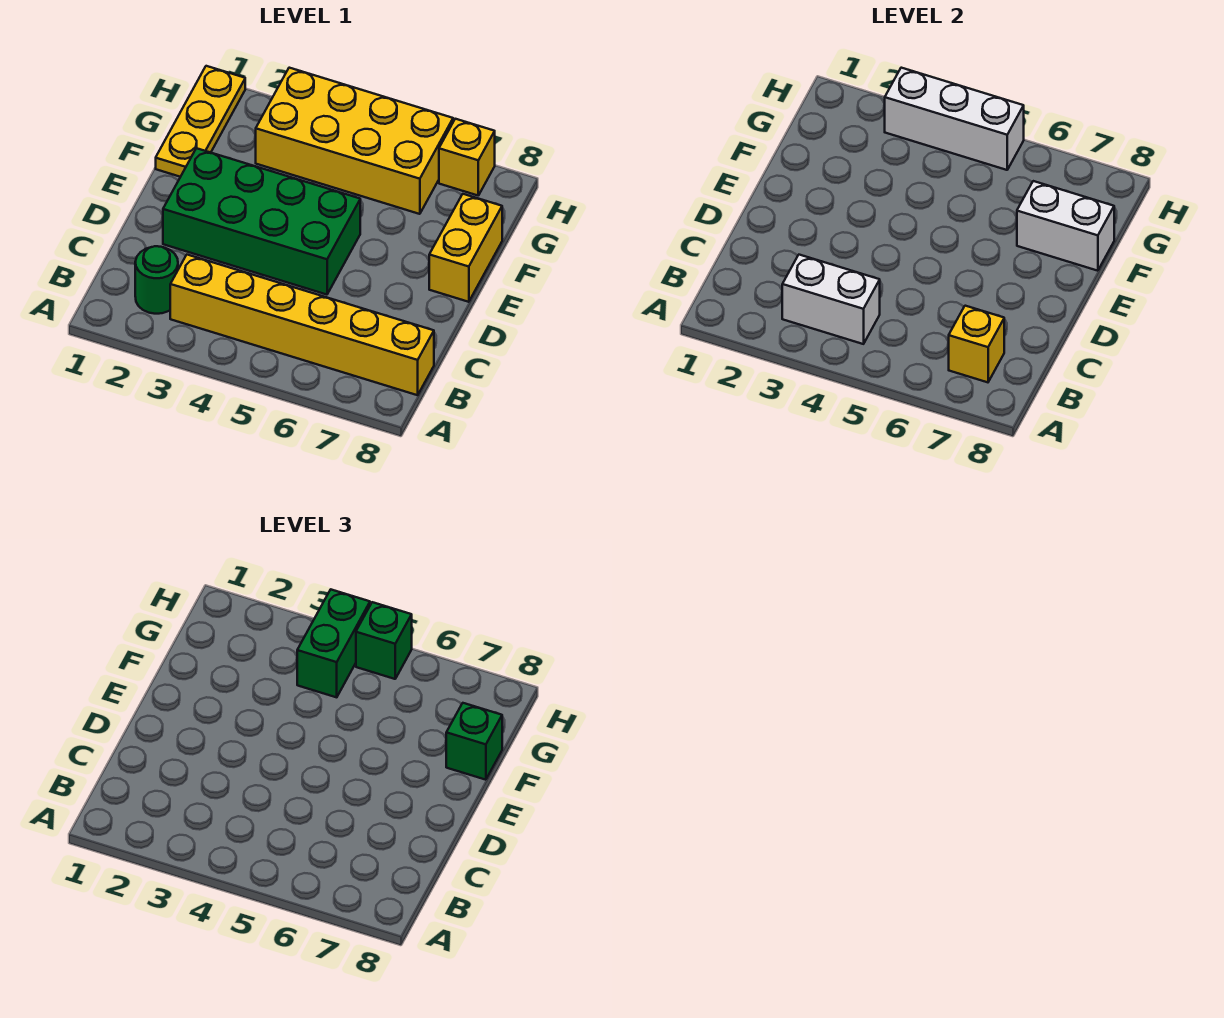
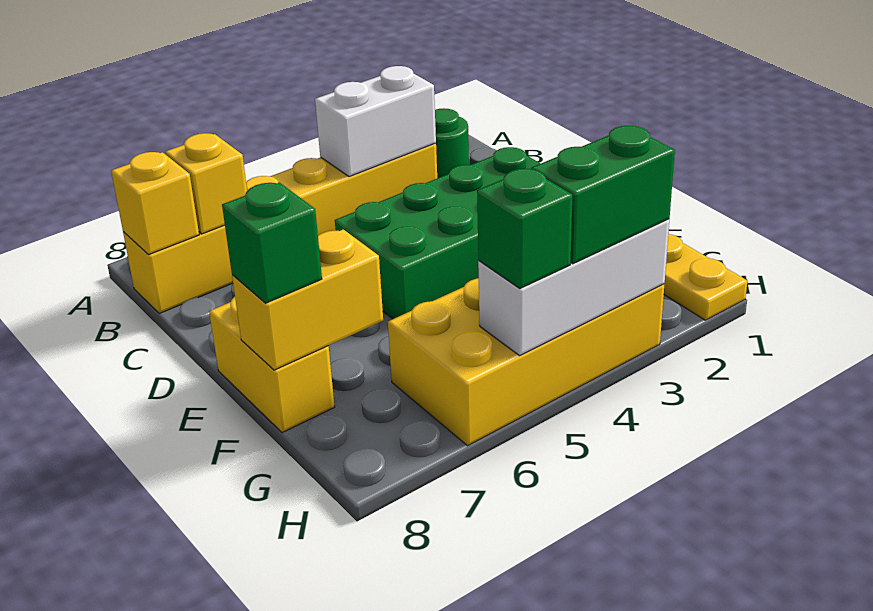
white brick F7:F8 level 2 -> yellow brick F7:F8 level 2
green brick G4:H4 level 3 -> green brick H3:H4 level 3
yellow brick H7 level 1 -> yellow brick B8 level 2

